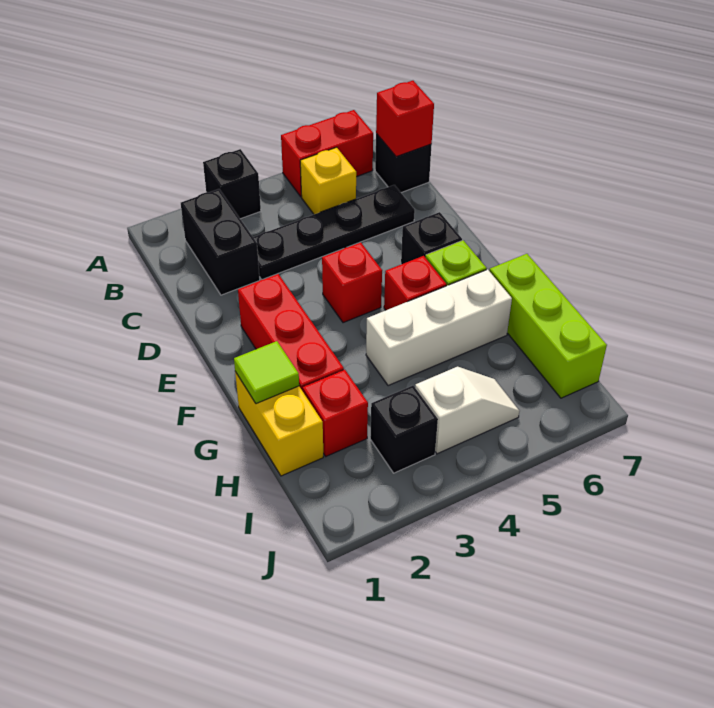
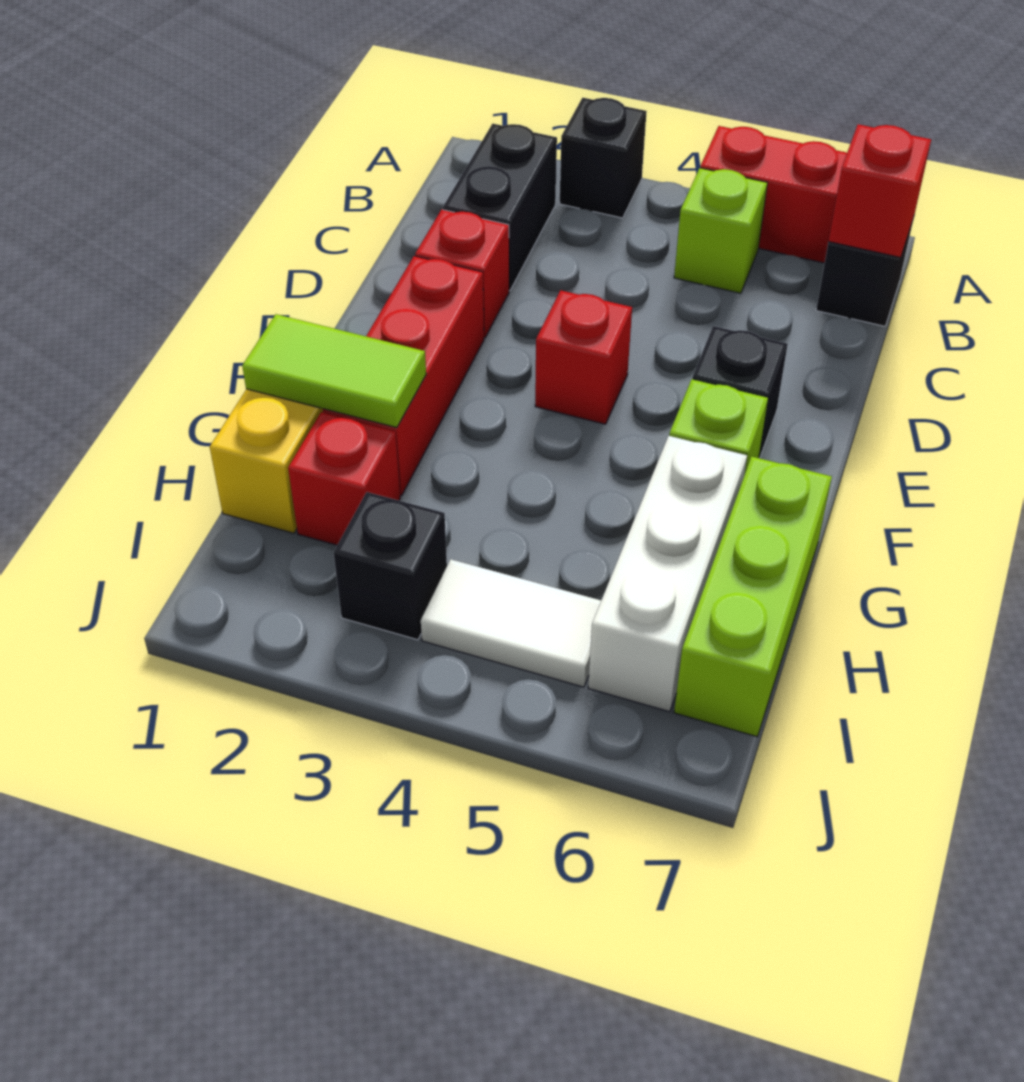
yellow brick B5 level 1 -> lime brick B5 level 1
black plate C3:C6 level 1 -> none
red brick F5 level 1 -> red brick D2 level 1
lime tile G1 level 2 -> lime tile G1:G2 level 2
white brick G4:G6 level 1 -> white brick G6:I6 level 1
white slope I4:I5 level 1 top 4 -> white tile I4:I5 level 1

